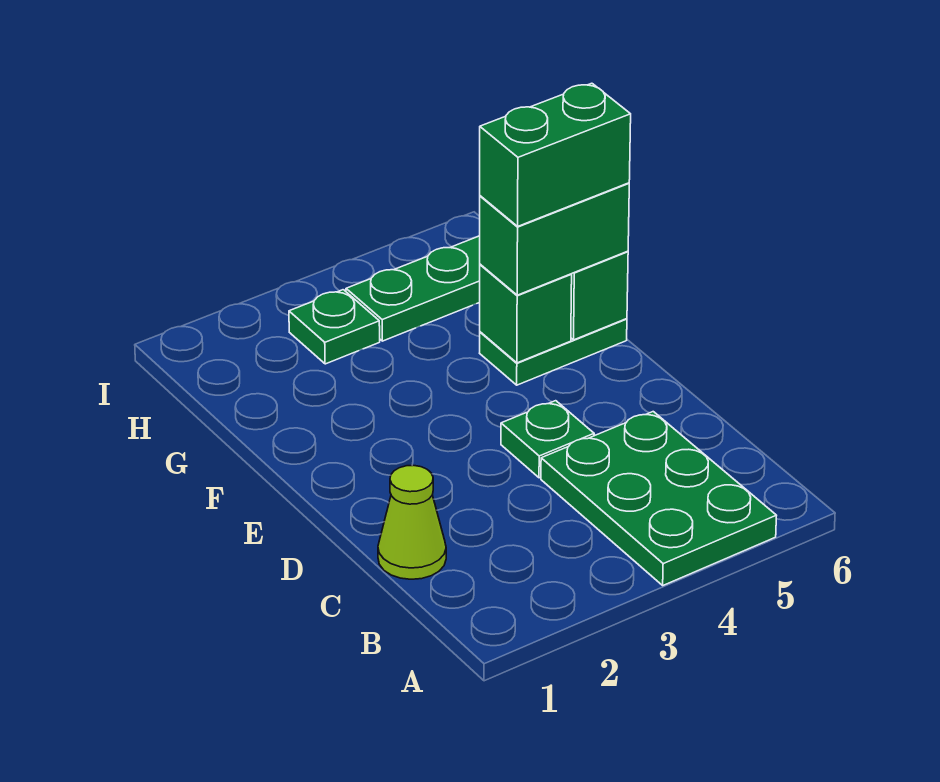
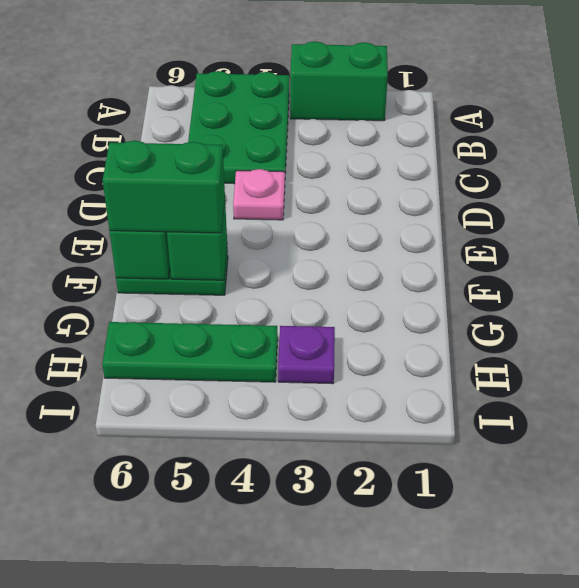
lime cone C1 level 1 -> none
green plate D4 level 1 -> pink plate D4 level 1
green brick F5:F6 level 4 -> green brick A2:A3 level 1
green plate H3 level 1 -> purple plate H3 level 1

